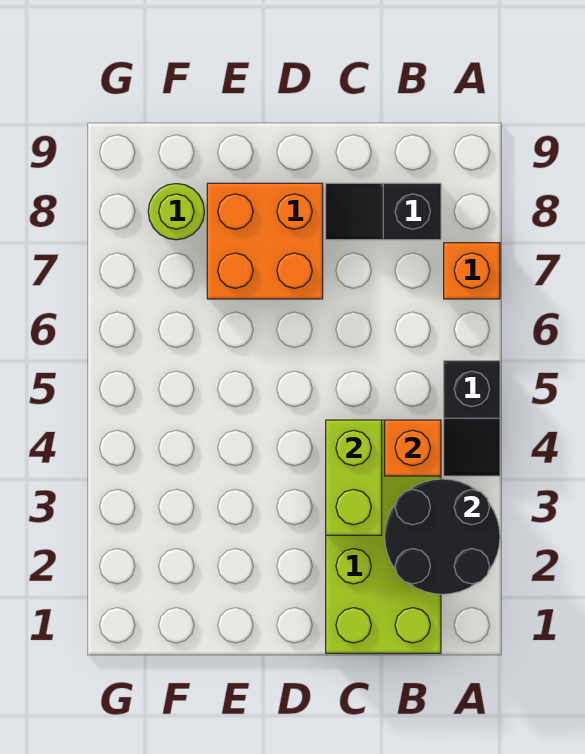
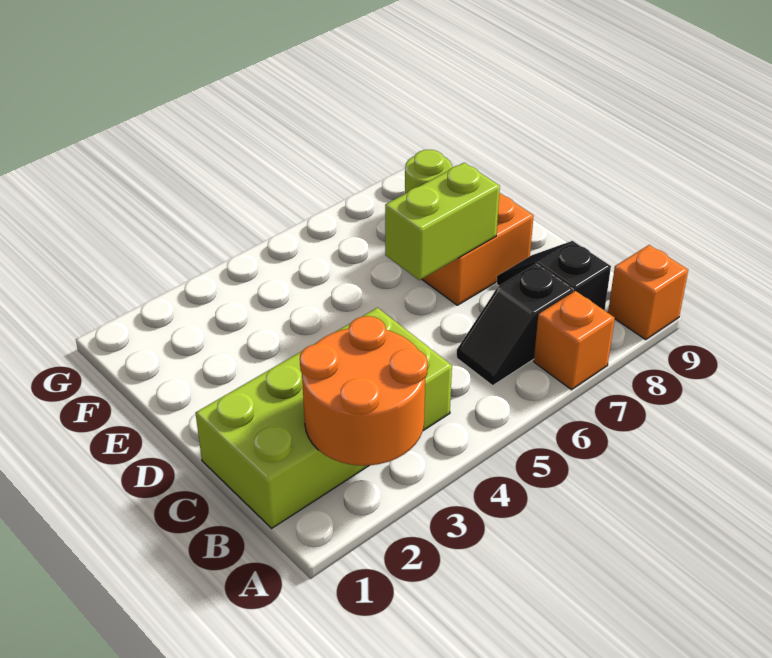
black round brick A2:B3 level 2 -> orange round brick A2:B3 level 2
black slope A4:A5 level 1 top 5 -> black slope B6:B7 level 1 top 7
orange brick B4 level 2 -> orange brick A9 level 1
lime brick C3:C4 level 2 -> lime brick D6:D7 level 2

